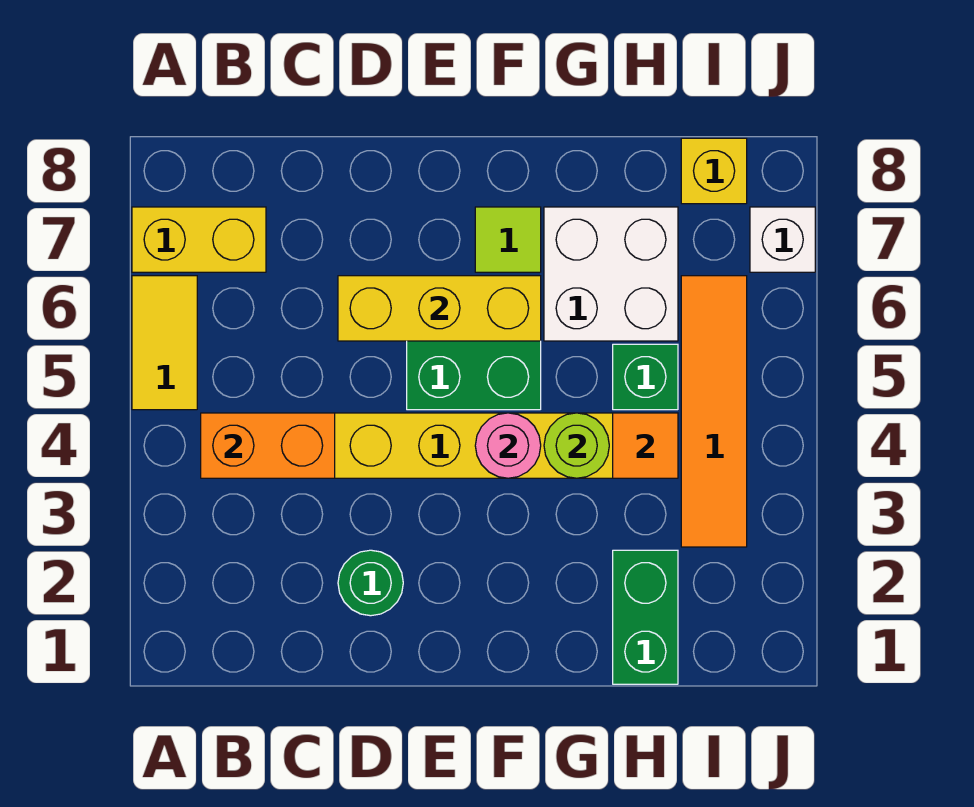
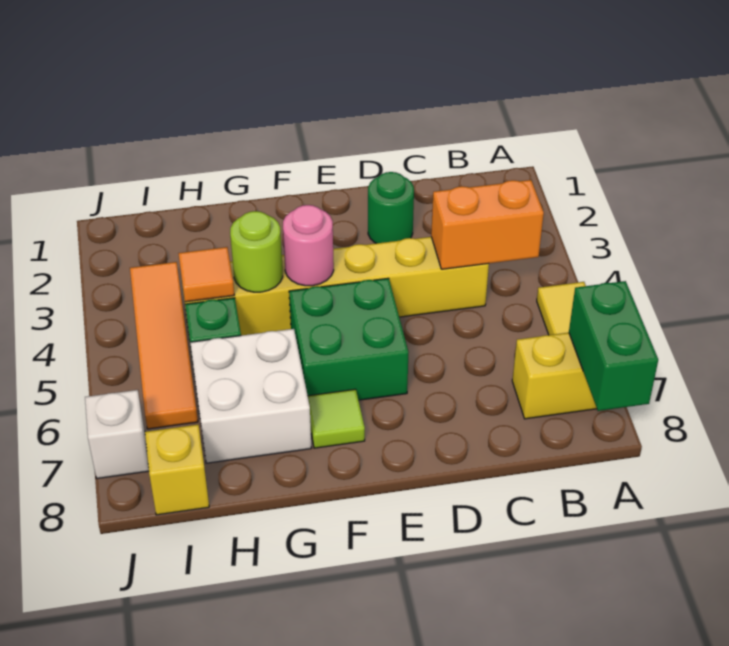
yellow brick D6:F6 level 2 -> none
green brick H1:H2 level 1 -> green brick A7:A8 level 2

